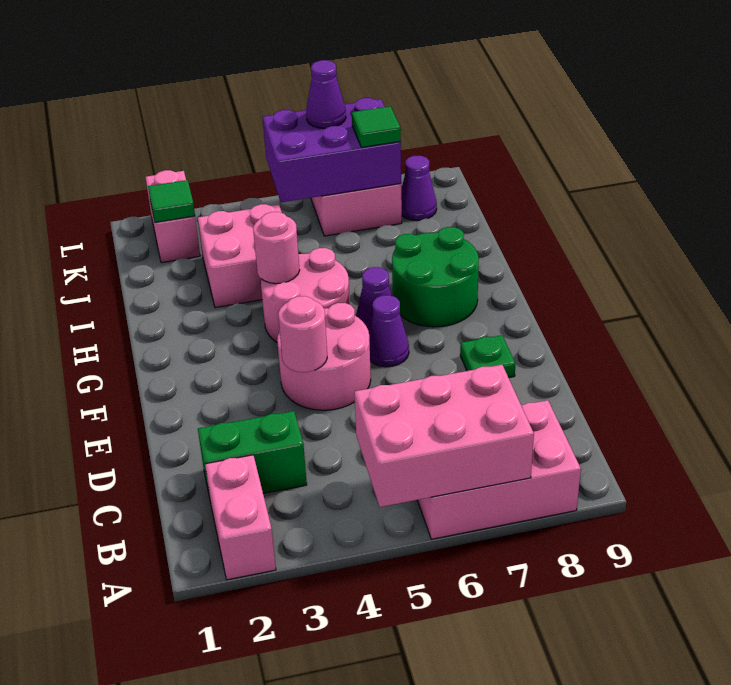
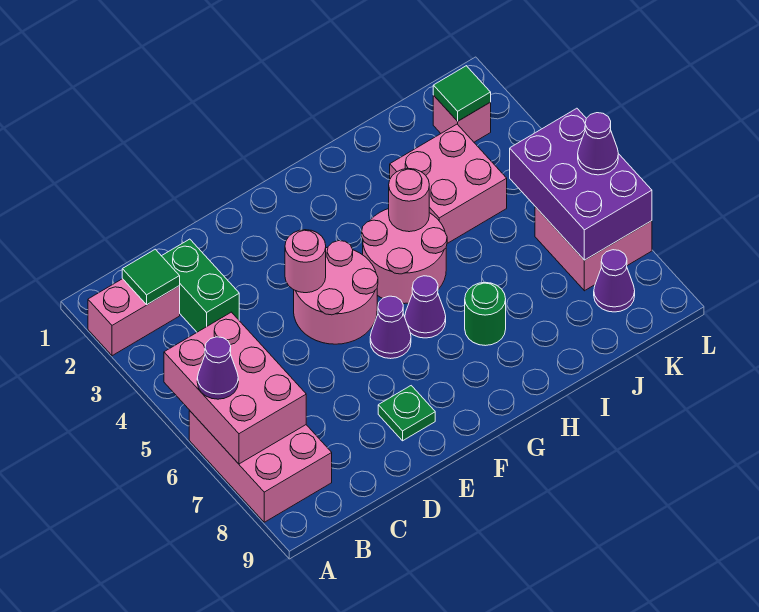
none -> purple cone A6 level 3
green round brick G7:H8 level 1 -> green round brick H7 level 1
pink brick K2:L2 level 1 -> pink brick K2 level 1
green tile K7 level 3 -> green tile B2 level 2

